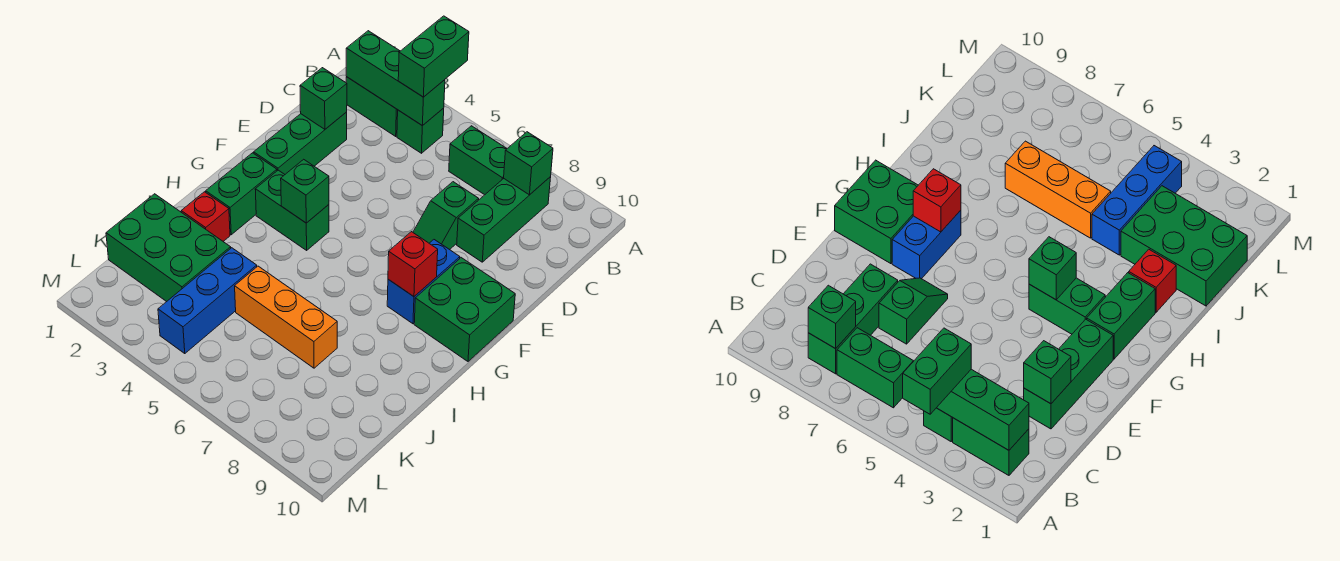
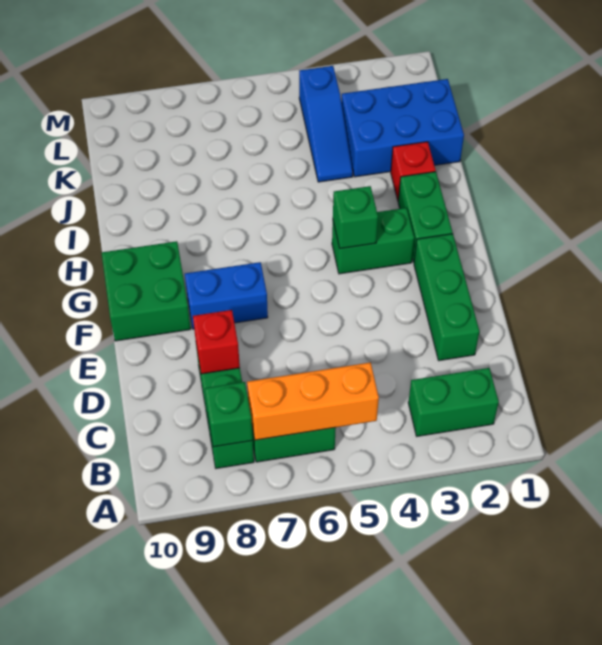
green brick A4:B4 level 3 -> none
green brick B2:B4 level 2 -> none
green brick B4 level 1 -> none
green brick D2 level 2 -> none
green slope D7:E7 level 1 top D -> none
blue brick F8:G8 level 1 -> blue brick F7:F8 level 1
red brick G8 level 2 -> red brick D8 level 2
green brick J1:K3 level 1 -> blue brick J1:K3 level 1
blue brick J4:L4 level 1 -> blue slope J4:L4 level 1 top L
orange brick J5:J7 level 1 -> orange brick B5:B7 level 2

